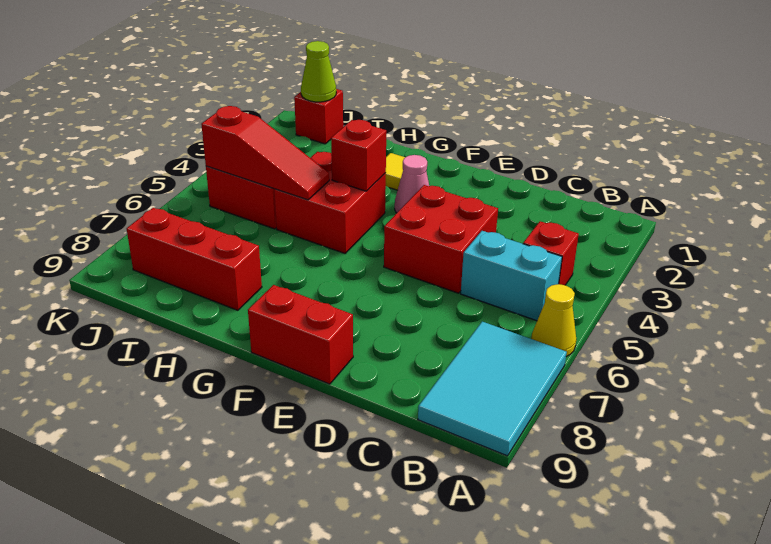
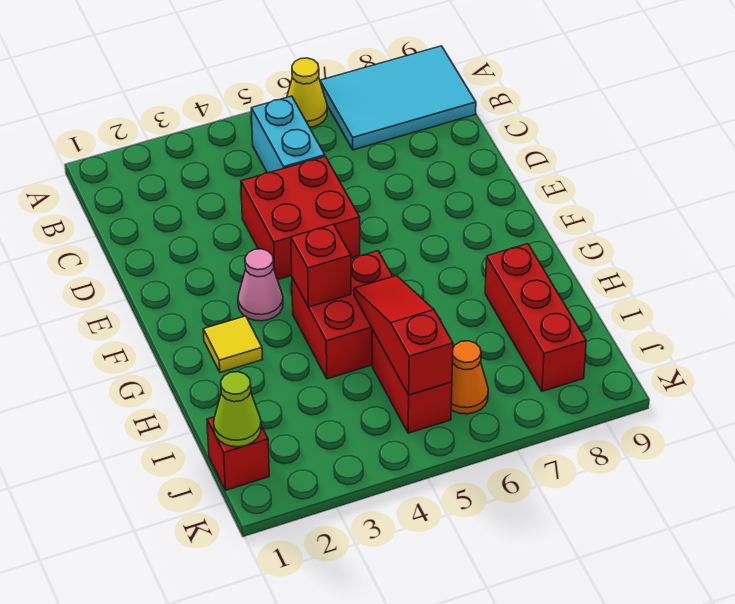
red brick B4 level 1 -> none
red brick E9:F9 level 1 -> none
none -> orange cone J6 level 1

